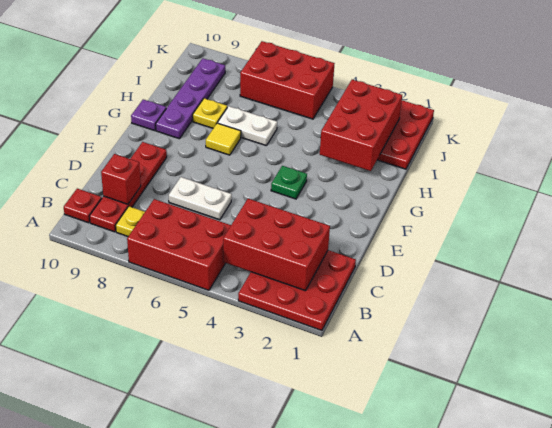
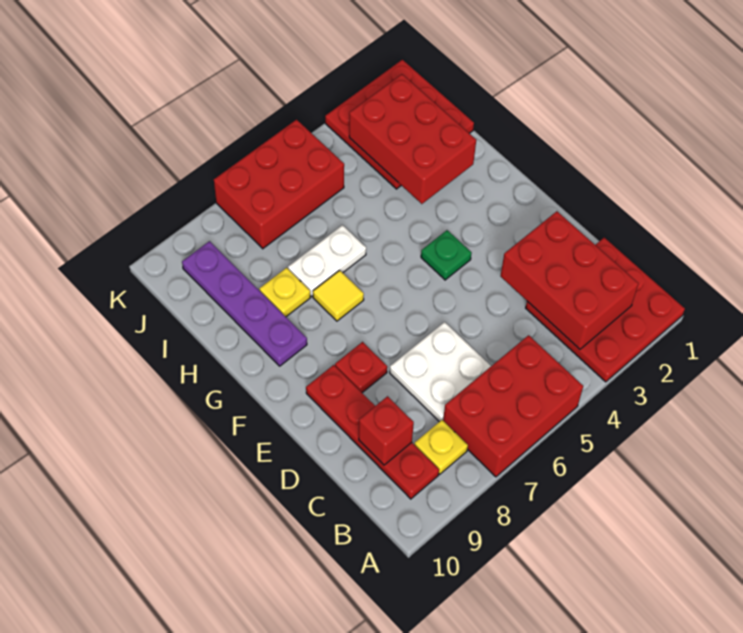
red brick B2:C4 level 2 -> red brick B2:D3 level 2
red plate B10 level 1 -> red plate E8 level 1
white plate D6:D7 level 1 -> white plate C6:D7 level 1
purple plate G10 level 1 -> none

